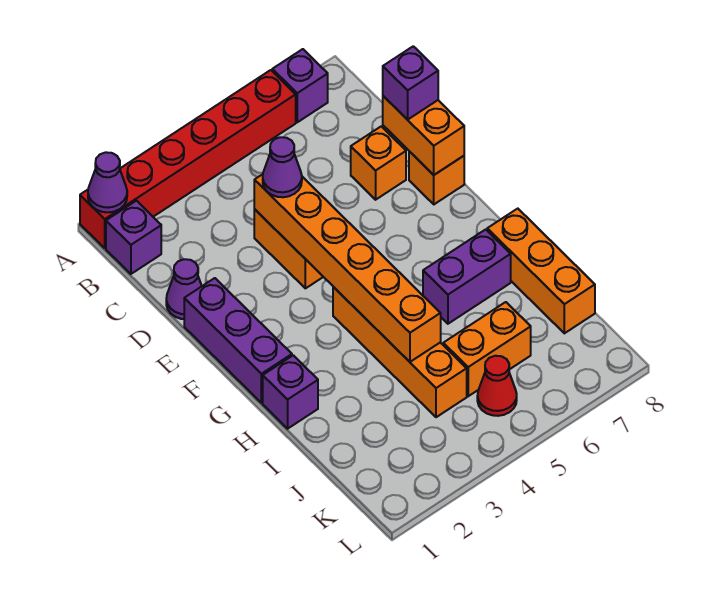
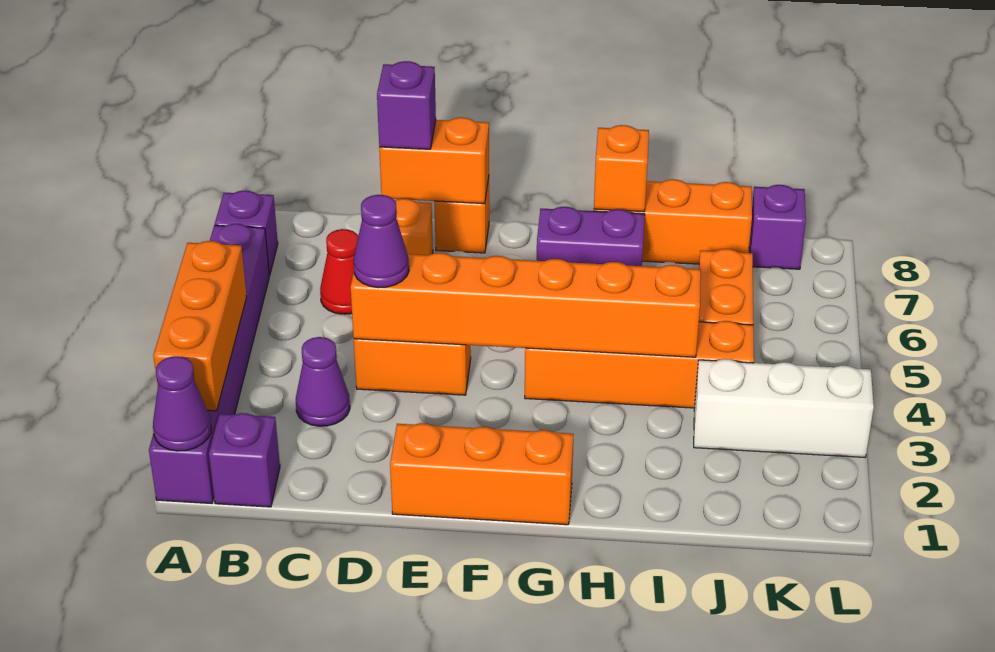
red brick A1:A6 level 1 -> purple brick A1:A6 level 1
none -> orange brick A2:A4 level 2
purple cone D1 level 1 -> purple cone C3 level 1
purple brick E1:G1 level 1 -> orange brick E1:G1 level 1
purple brick H1 level 1 -> purple brick K8 level 1
purple brick H6:H7 level 1 -> purple brick G7:H7 level 1
none -> orange brick H8 level 2
none -> white brick J3:L3 level 1
red cone K5 level 1 -> red cone C6 level 1

